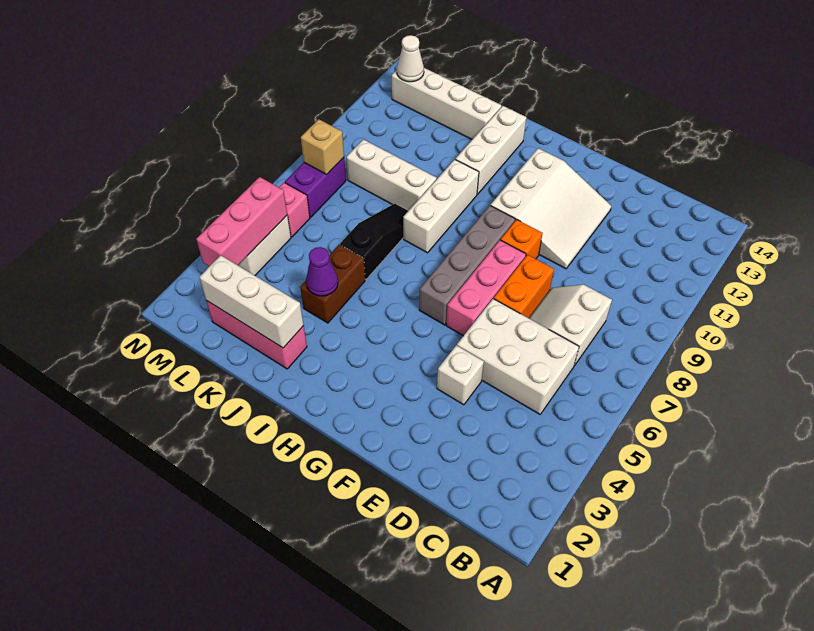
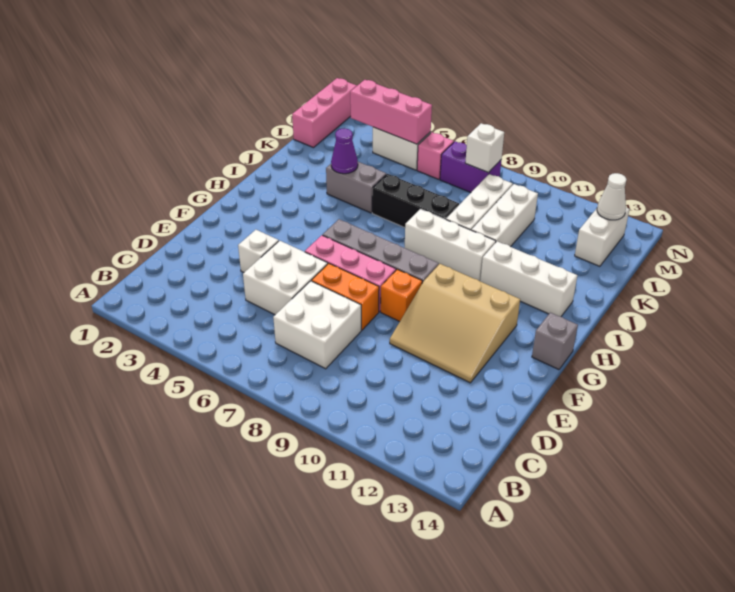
white brick C5:E6 level 1 -> white brick D5:E6 level 1
white slope C7:D8 level 1 top C -> white brick C7:D8 level 1
white slope E10:G12 level 1 top G -> tan slope E10:G12 level 1 top G
none -> grey brick G14 level 1
pink brick J2:L2 level 1 -> pink brick L1:N1 level 1
white brick J2:L2 level 2 -> white brick J10:L10 level 1
brown brick J4:J5 level 1 -> grey brick J4:J5 level 1
black slope J6:J8 level 1 top 6 -> black brick J6:J8 level 1
white brick J13:M13 level 1 -> white brick L13:M13 level 1
tan brick M8 level 2 -> white brick M8 level 2

